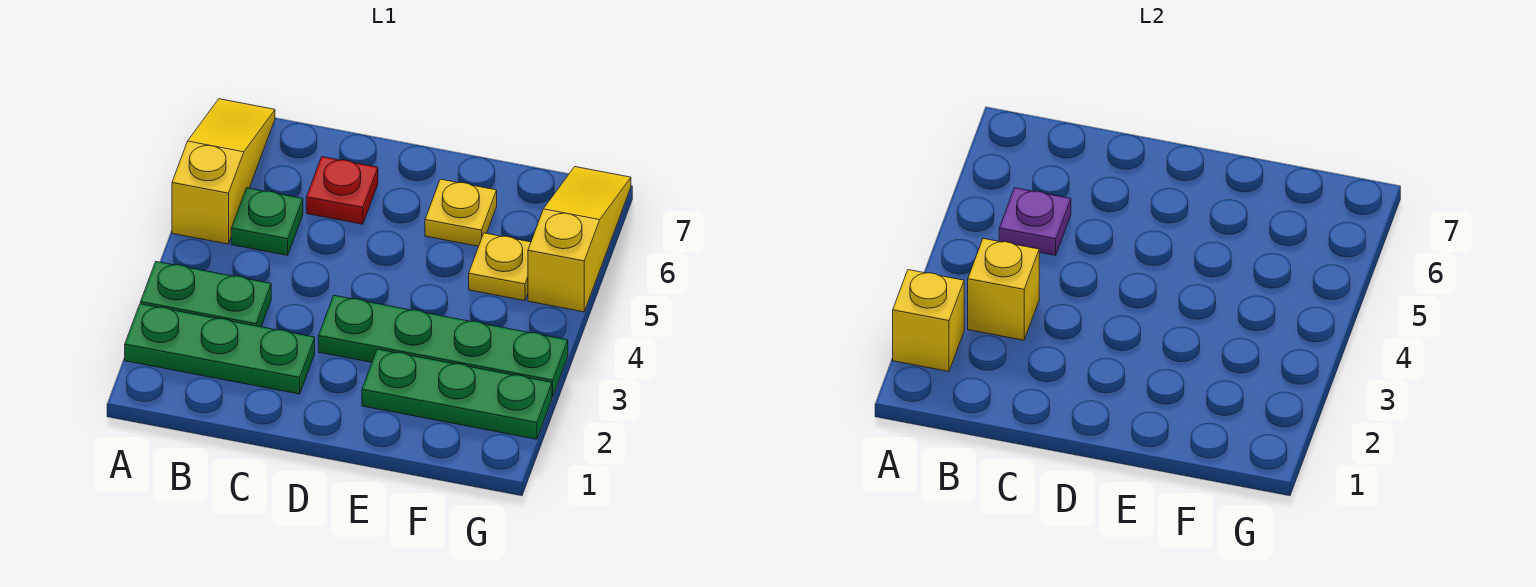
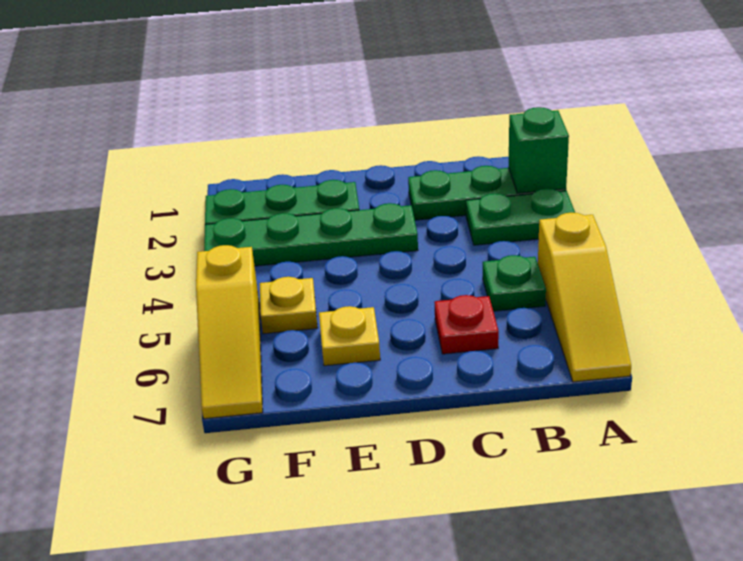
yellow brick A2 level 2 -> green brick A2 level 2
yellow brick B3 level 2 -> none
purple plate B5 level 2 -> none

